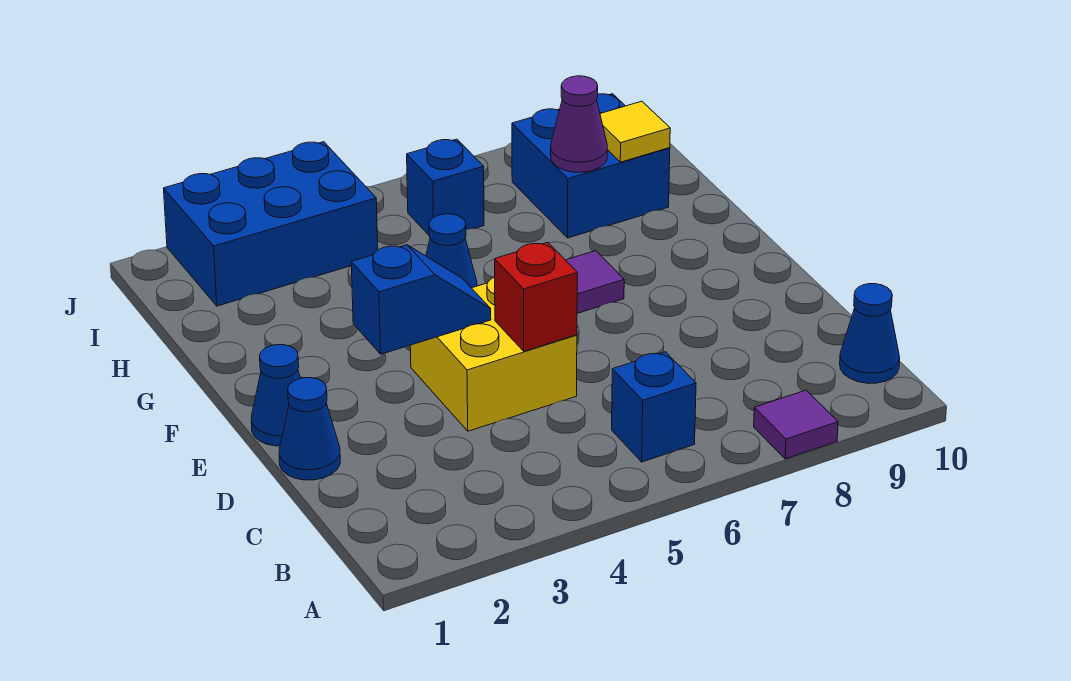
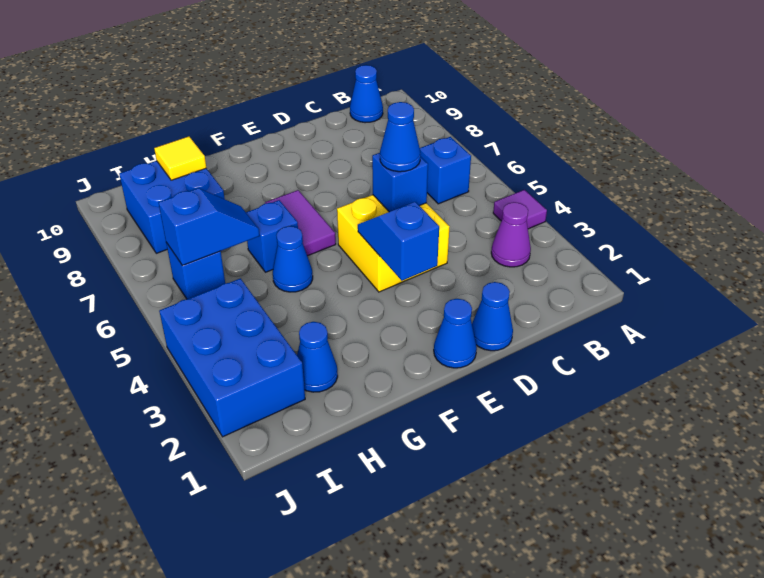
purple tile A8 level 1 -> purple tile A4 level 1
red brick D5 level 2 -> blue brick D5 level 2
none -> blue cone D5 level 3
none -> blue brick G6 level 1
none -> blue cone H2 level 1
none -> blue slope H6:I6 level 2 top I
purple cone H8 level 2 -> purple cone B3 level 1

